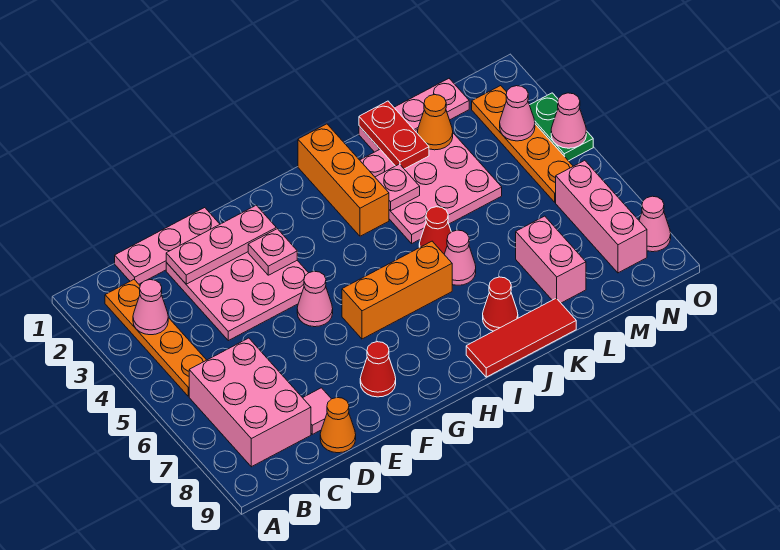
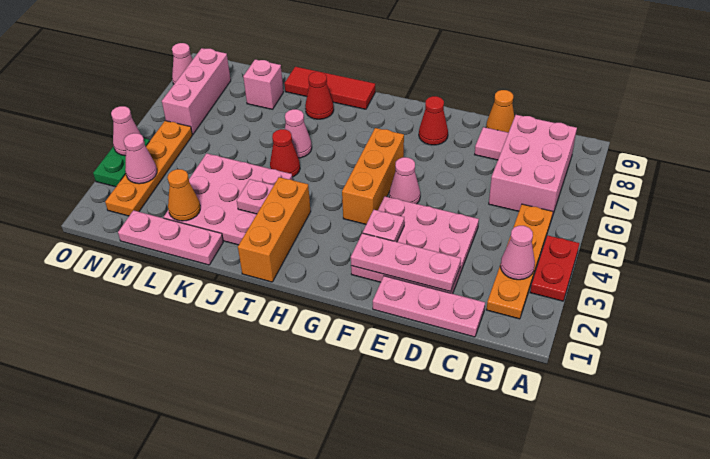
orange brick G6:I6 level 1 -> orange brick G4:G6 level 1
red plate K1:K2 level 2 -> red plate A3:A4 level 1
pink brick L7:L8 level 1 -> pink brick L8 level 1

